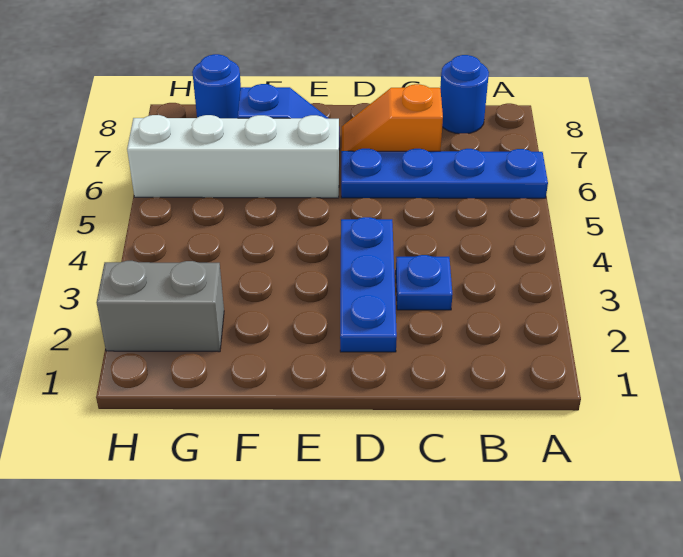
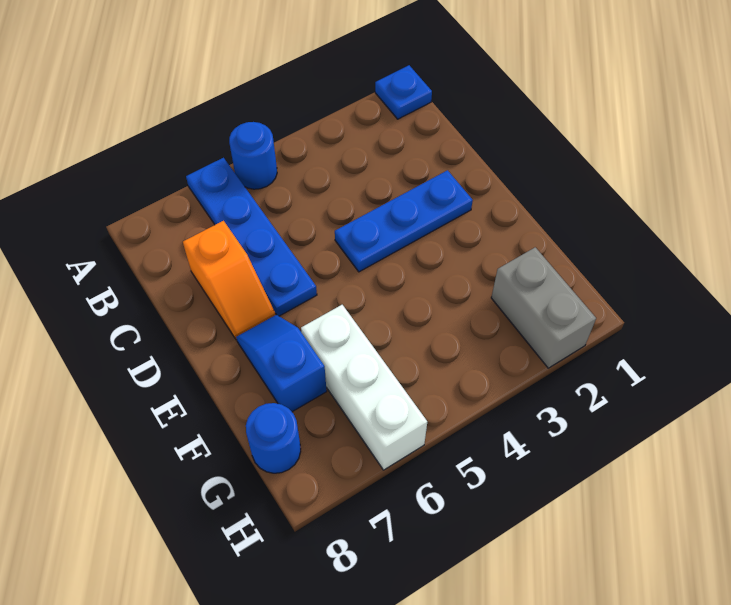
blue round brick B8 level 1 -> blue round brick A5 level 1
blue plate C3 level 1 -> blue plate A1 level 1
white brick E6:H6 level 1 -> white brick F6:H6 level 1

